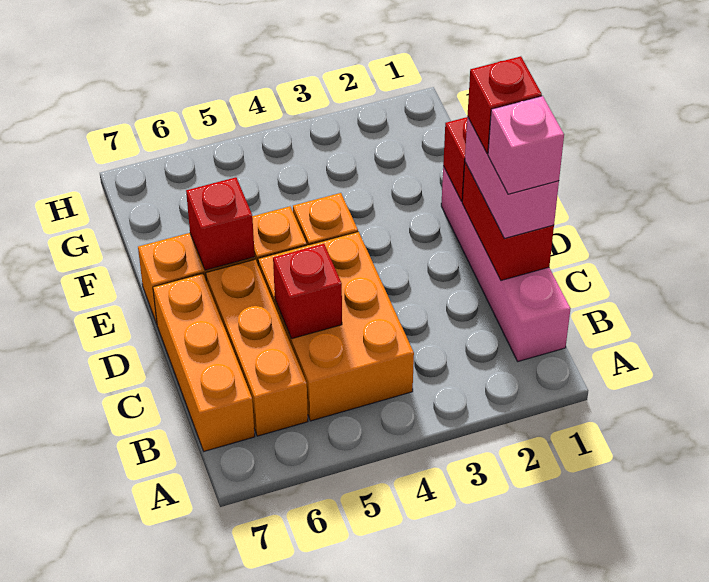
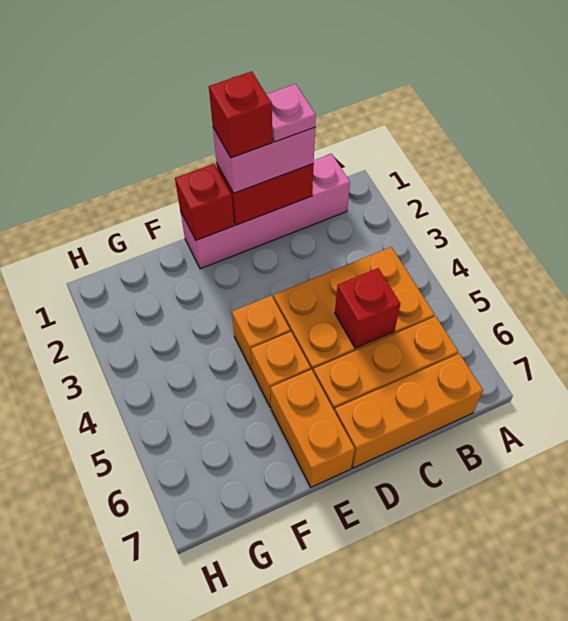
pink brick C1 level 4 -> pink plate C1 level 4
red brick E6 level 2 -> none

